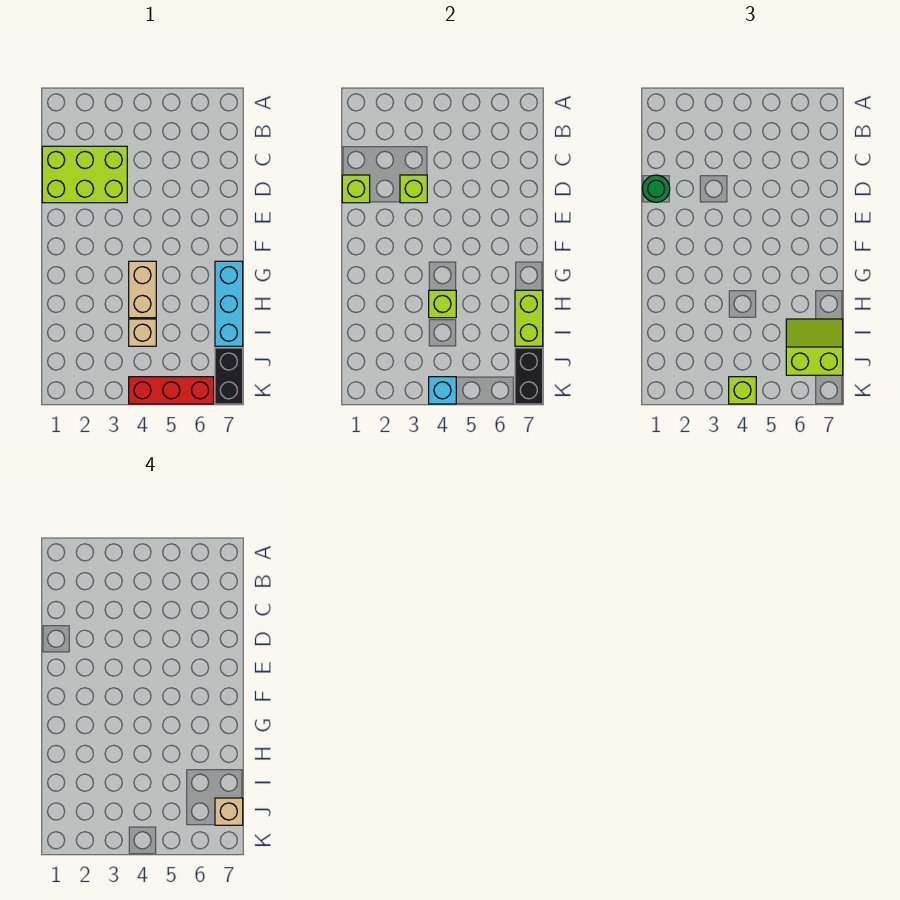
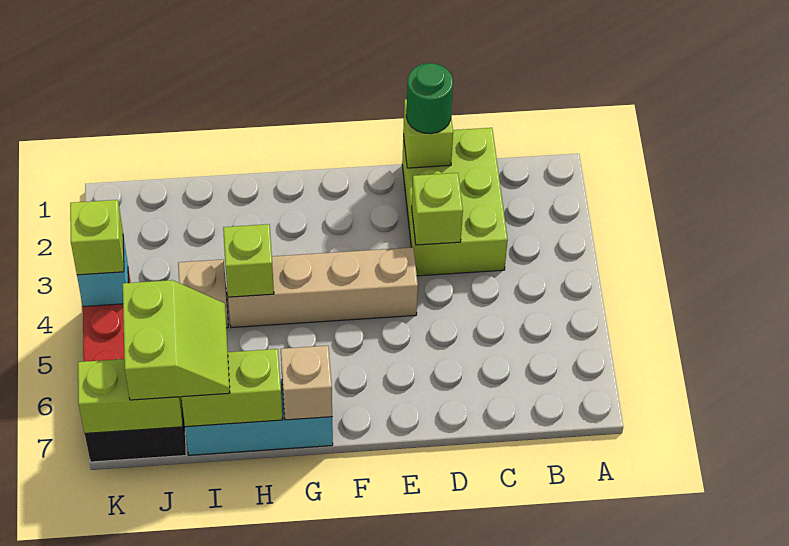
tan brick G4:H4 level 1 -> tan brick E4:H4 level 1
black brick J7:K7 level 2 -> lime brick J7:K7 level 2
tan brick J7 level 4 -> tan brick G7 level 2

